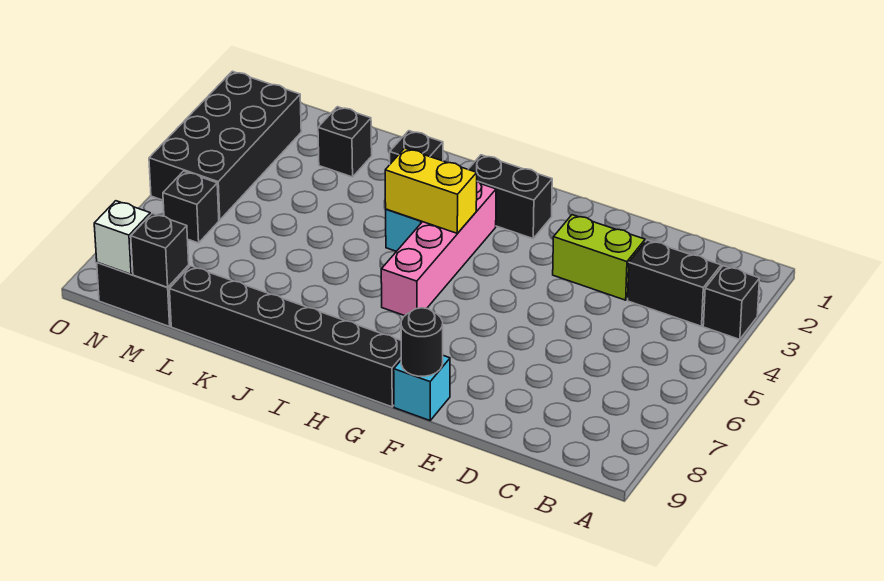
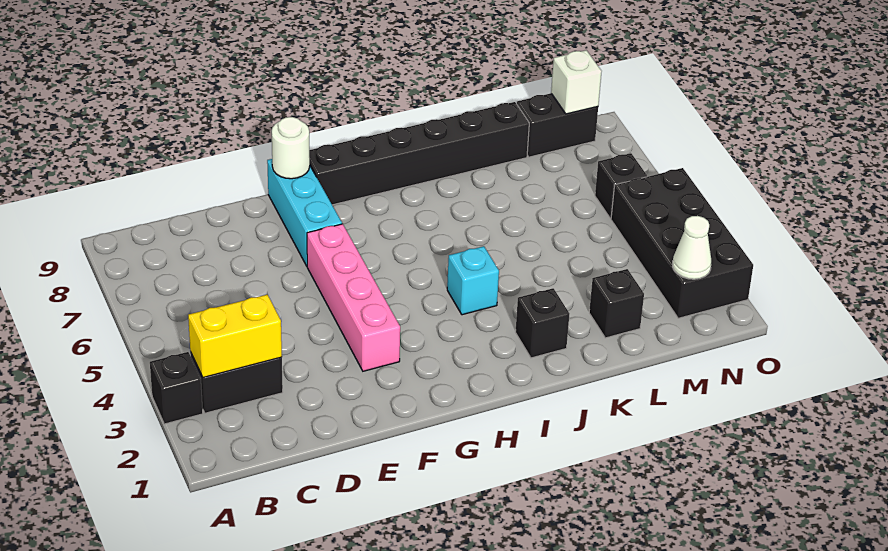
lime brick D3:E3 level 1 -> none
cyan brick F9 level 1 -> cyan brick F7:F9 level 1
black round brick F9 level 2 -> white round brick F9 level 2
black brick G2:H2 level 1 -> none
pink brick H3:H6 level 1 -> pink brick F3:F6 level 1
yellow brick H4:I4 level 2 -> yellow brick B3:C3 level 2
black brick M9 level 2 -> none
none -> white cone N2 level 2

